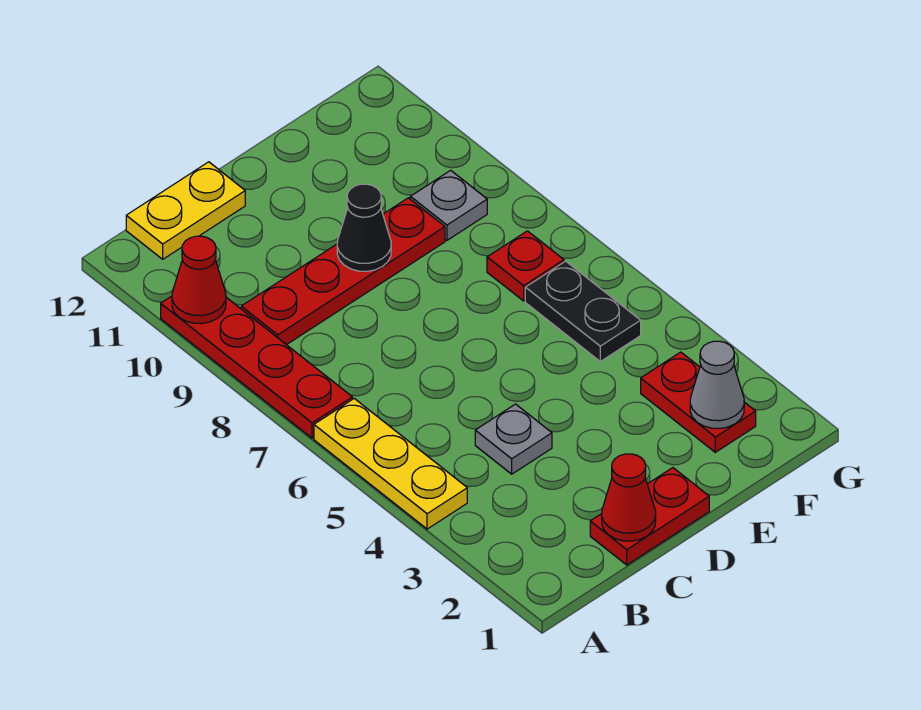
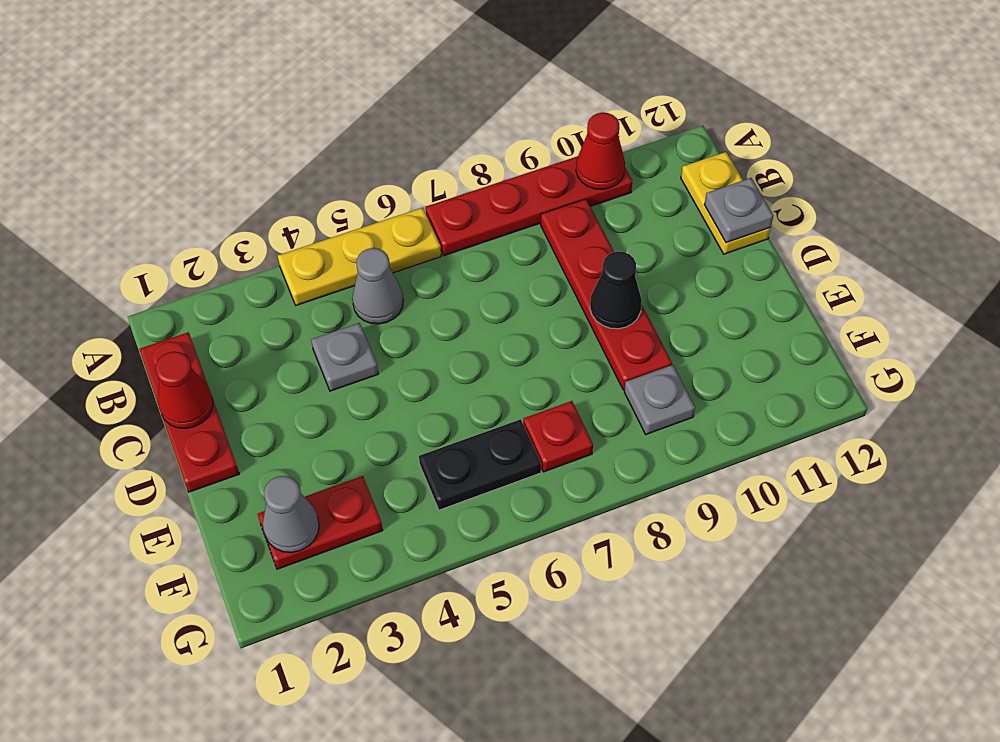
none -> grey cone B5 level 1
red plate C1:D1 level 1 -> red plate B1:D1 level 1
none -> grey plate C12 level 2

